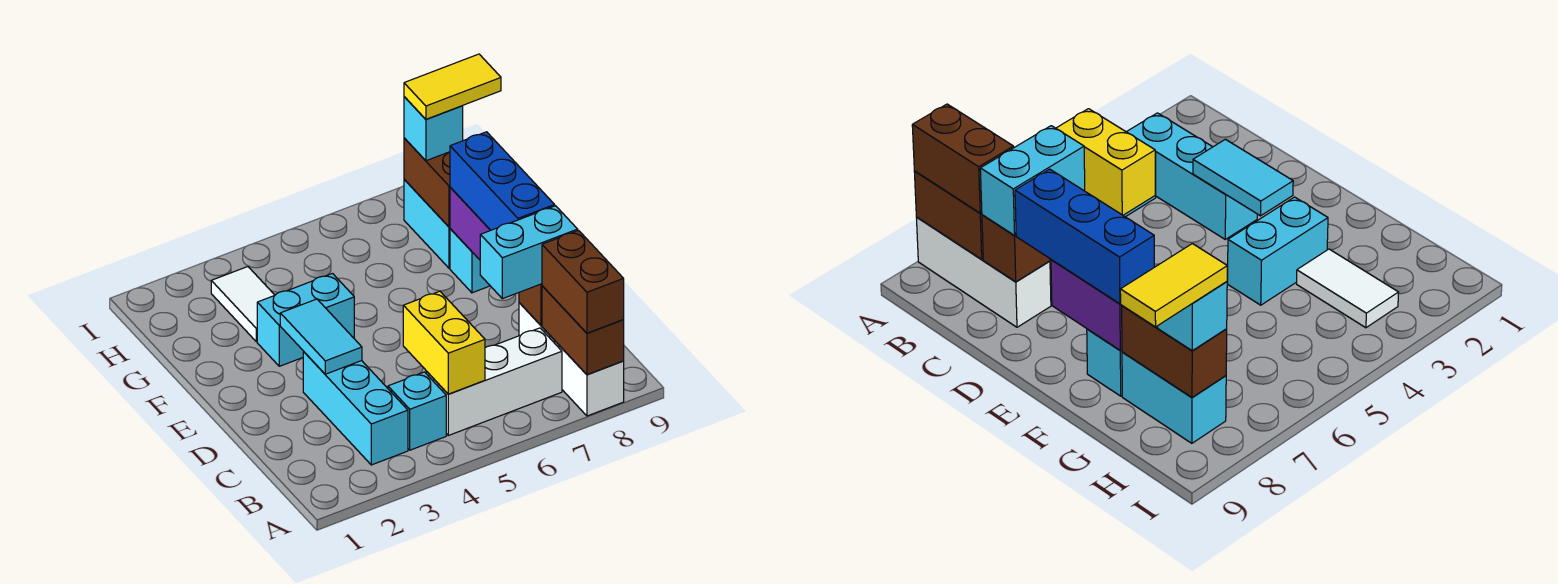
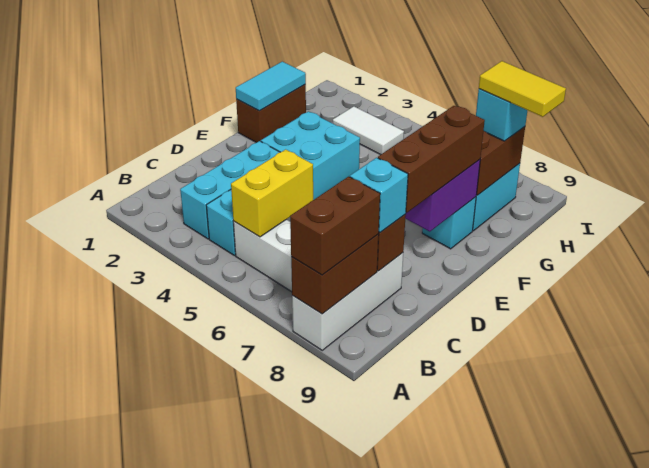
cyan brick C7:C8 level 3 -> cyan brick C8 level 3
cyan tile D3:E3 level 2 -> cyan tile F1:G1 level 2
blue brick D8:F8 level 3 -> brown brick D8:F8 level 3
none -> brown brick F1:G1 level 1
cyan brick F3:F4 level 1 -> cyan brick E3:F4 level 1
white tile G3:H3 level 1 -> white tile H3:H4 level 1

